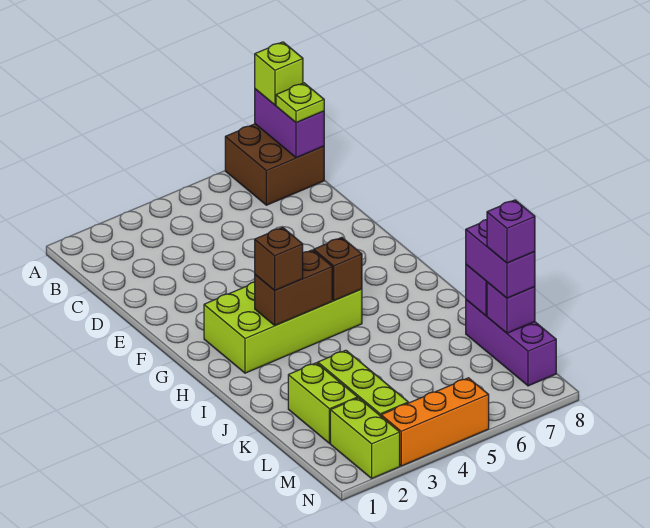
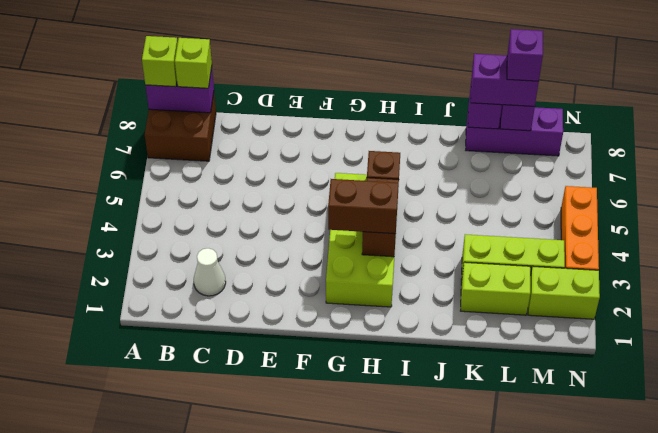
lime plate B8 level 3 -> lime brick B8 level 3
none -> white cone C2 level 1
brown brick H3 level 3 -> brown brick G3:H3 level 3

